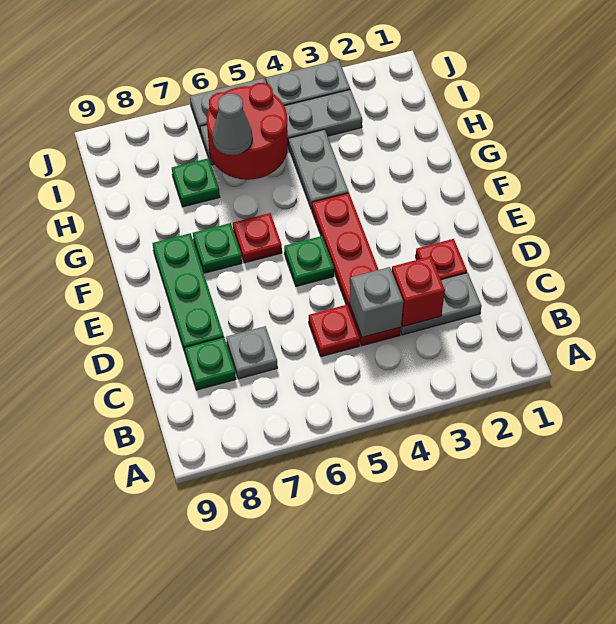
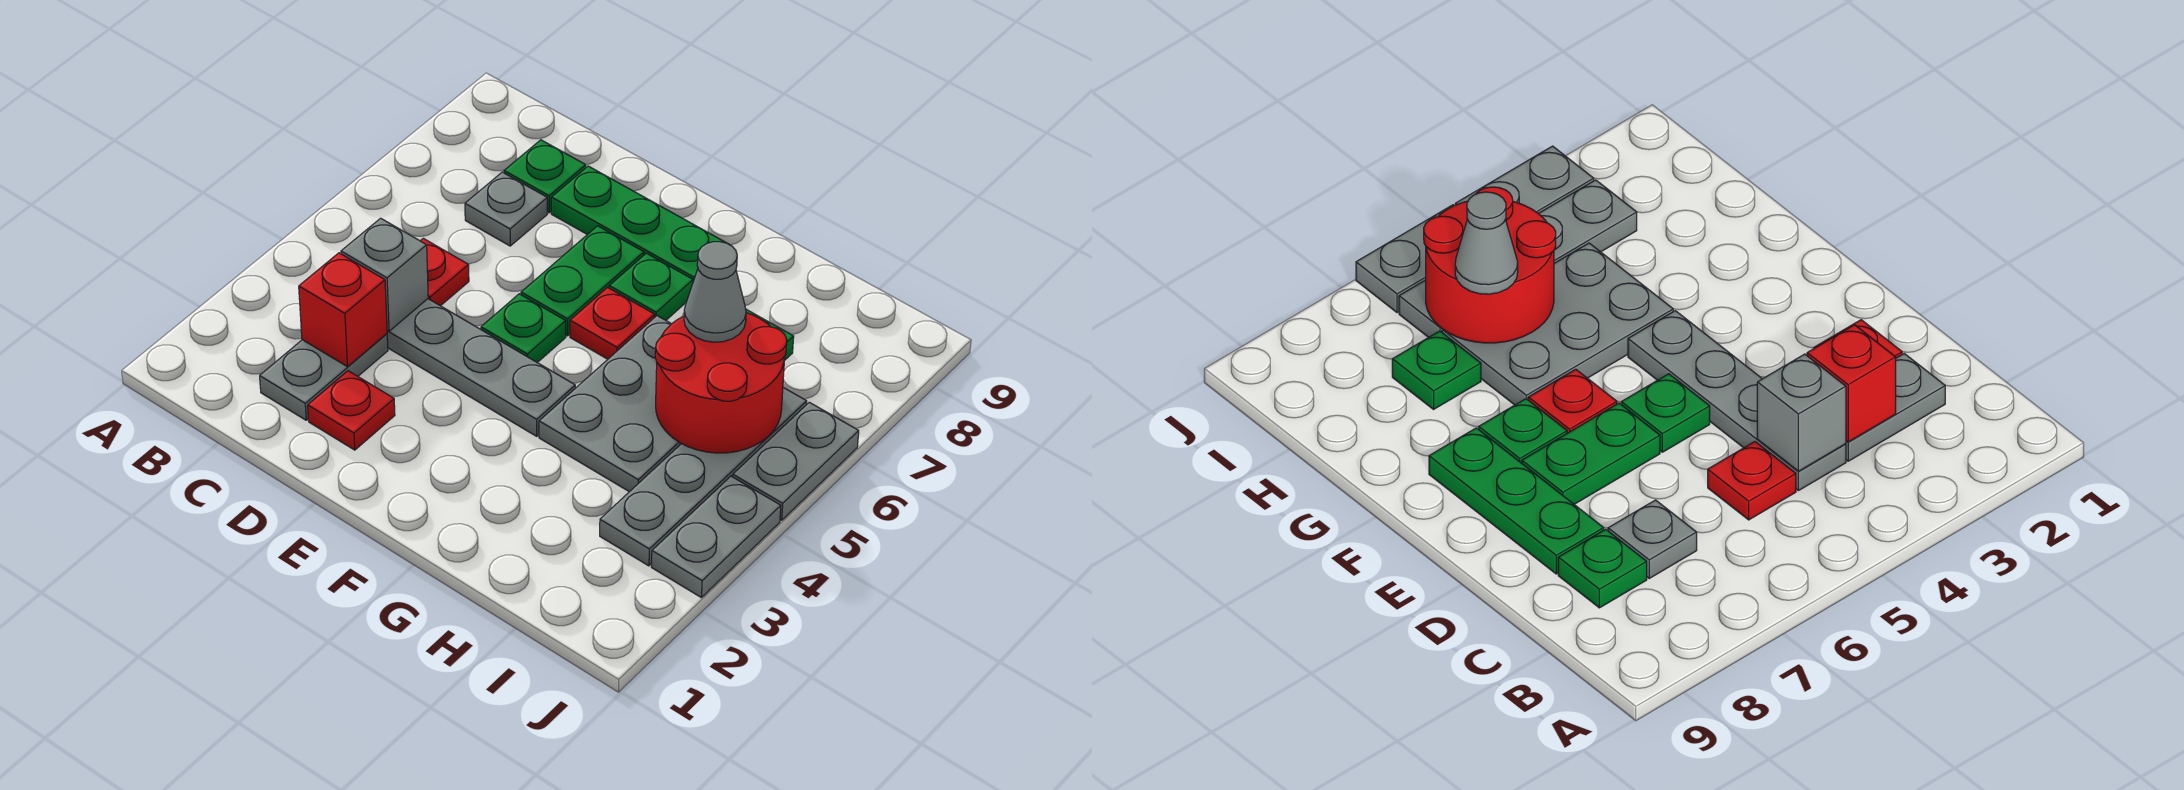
red plate C4:F4 level 1 -> grey plate C4:F4 level 1
none -> green plate E6:E7 level 1
grey plate G4:H4 level 1 -> grey plate G4:H6 level 1

